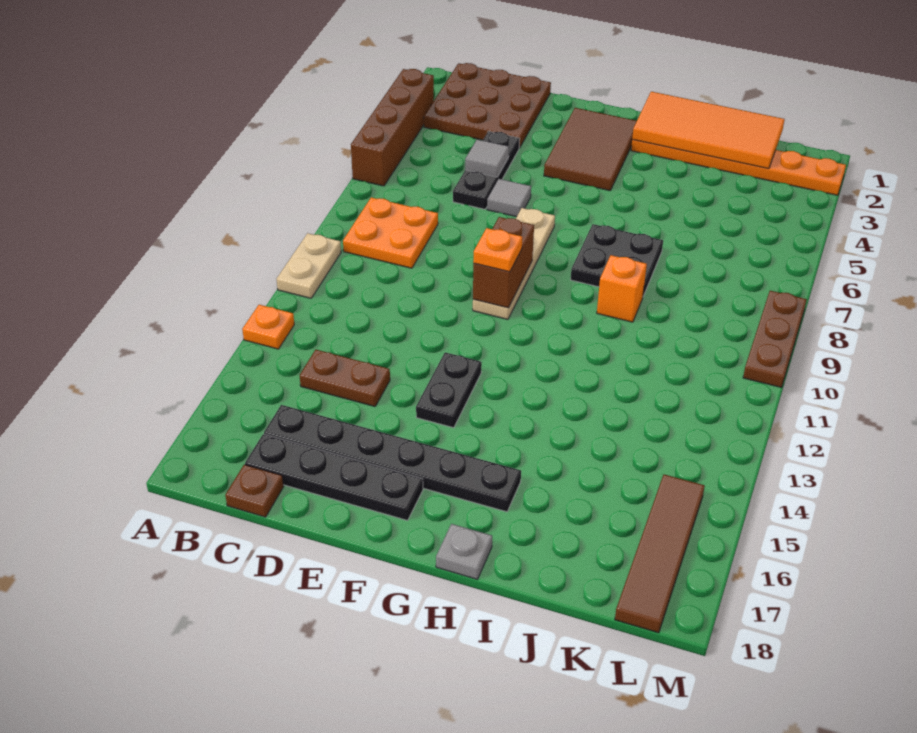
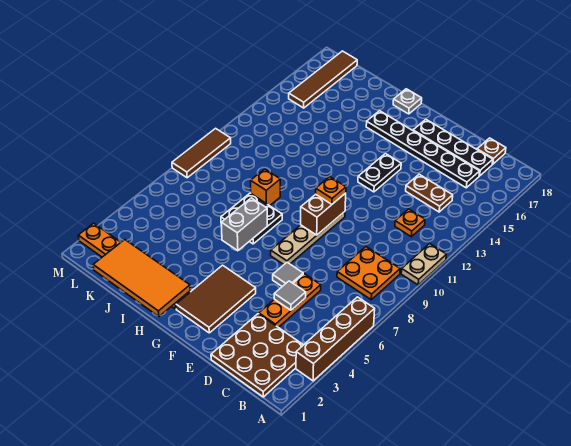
orange plate A13 level 1 -> orange plate C12 level 1
black plate D4:D6 level 1 -> orange plate D4:D6 level 1
none -> grey brick H6:H7 level 2
brown plate M8:M10 level 1 -> brown tile M8:M10 level 1

